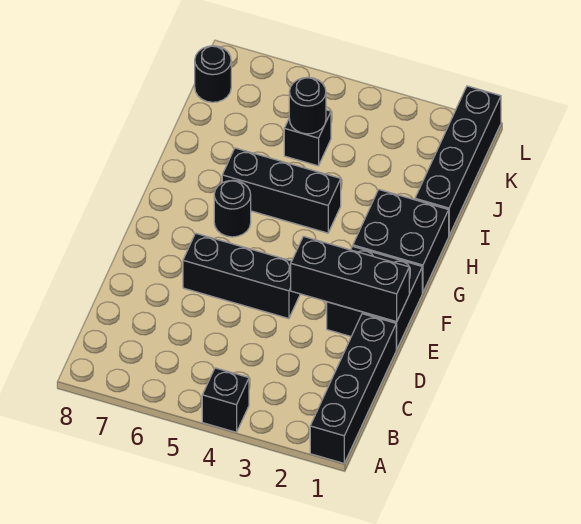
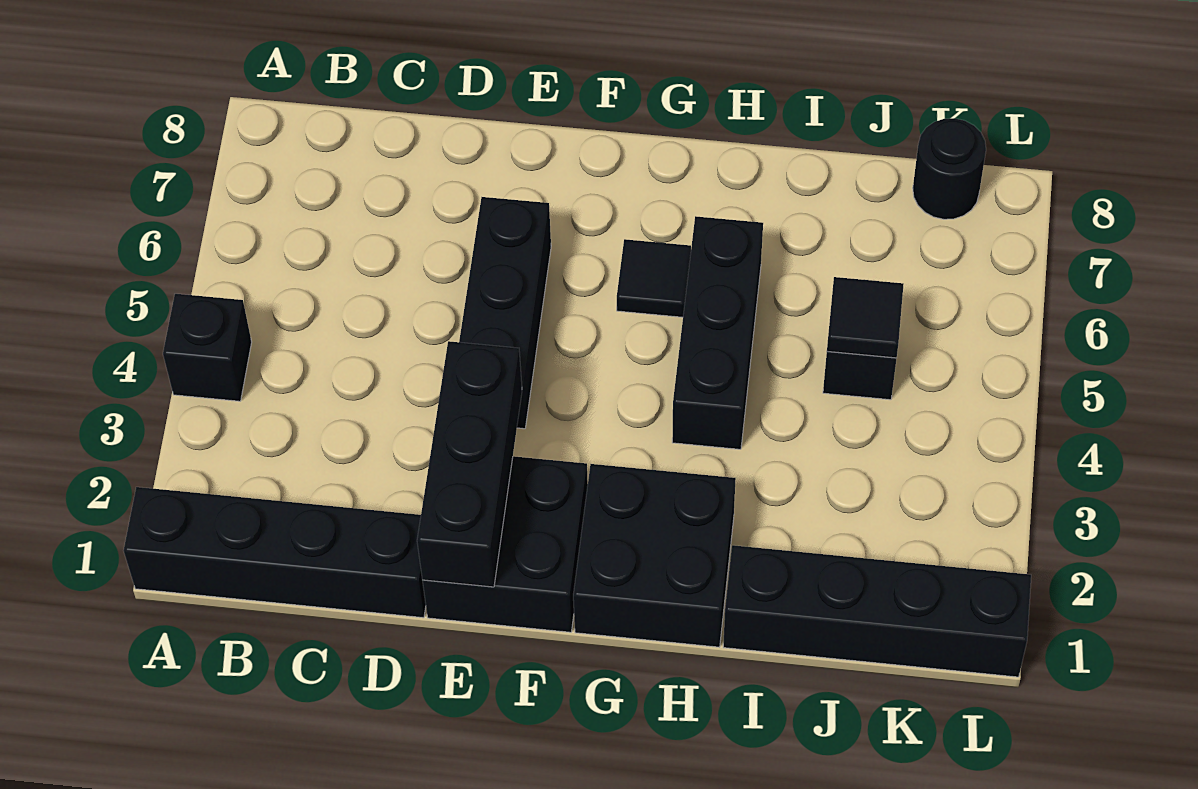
black round brick G6 level 1 -> black tile G6 level 1
black round brick J5 level 2 -> black tile J5 level 2

